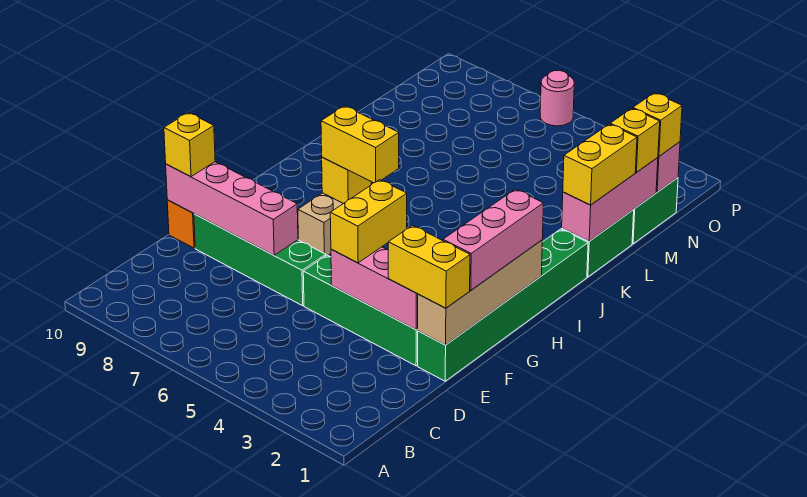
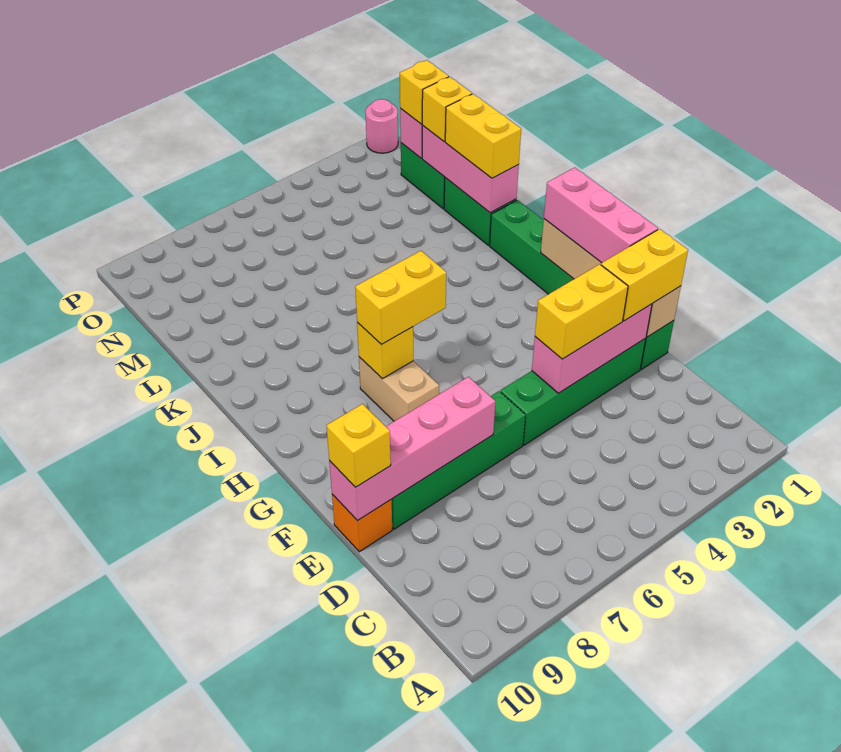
yellow brick E4:F4 level 3 -> yellow brick E3:E4 level 3
pink round brick P6 level 1 -> pink round brick P1 level 1

